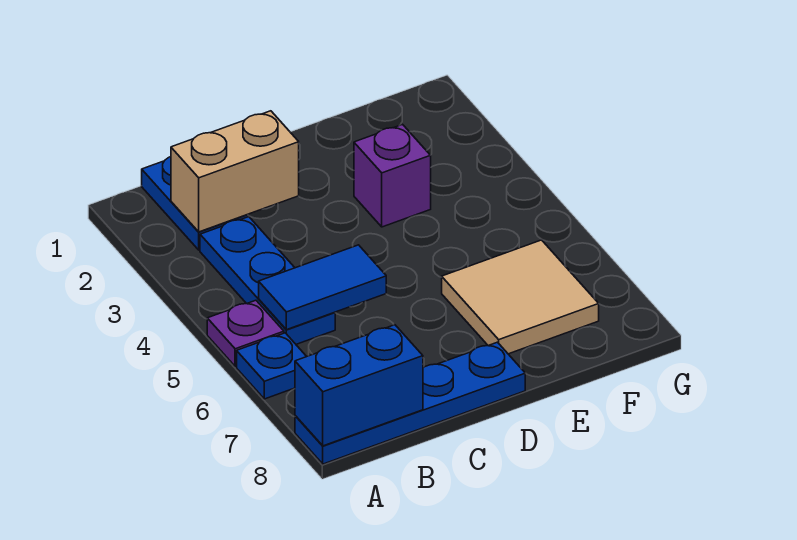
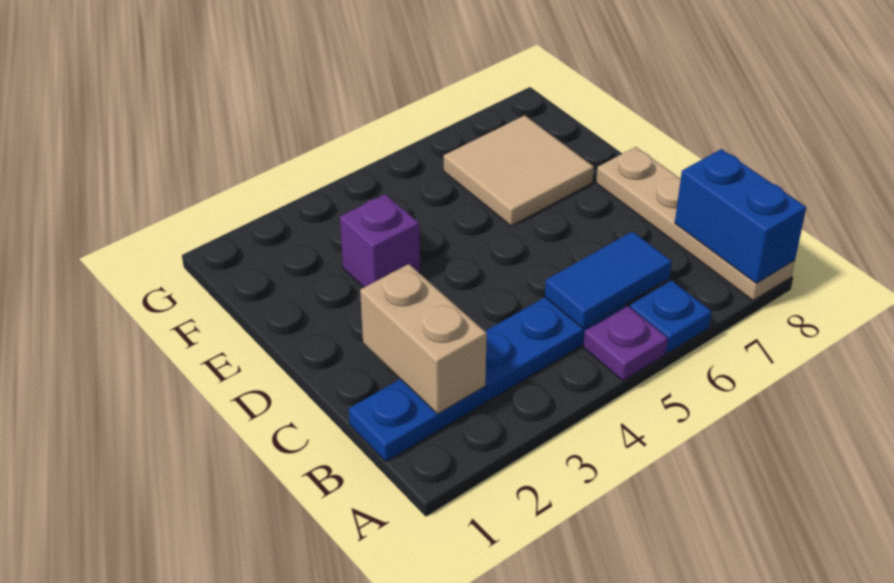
blue plate A8:D8 level 1 -> tan plate A8:D8 level 1
blue tile B5:C5 level 2 -> blue tile B5:B6 level 2

